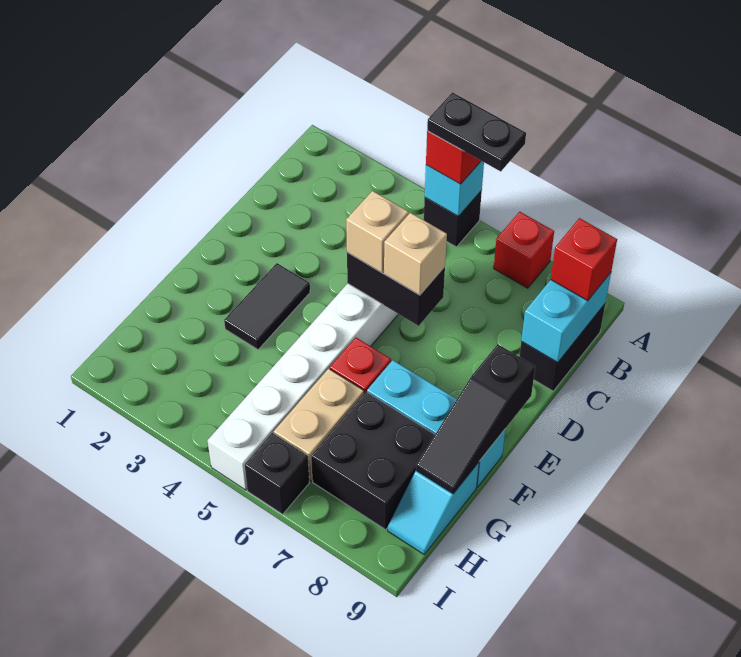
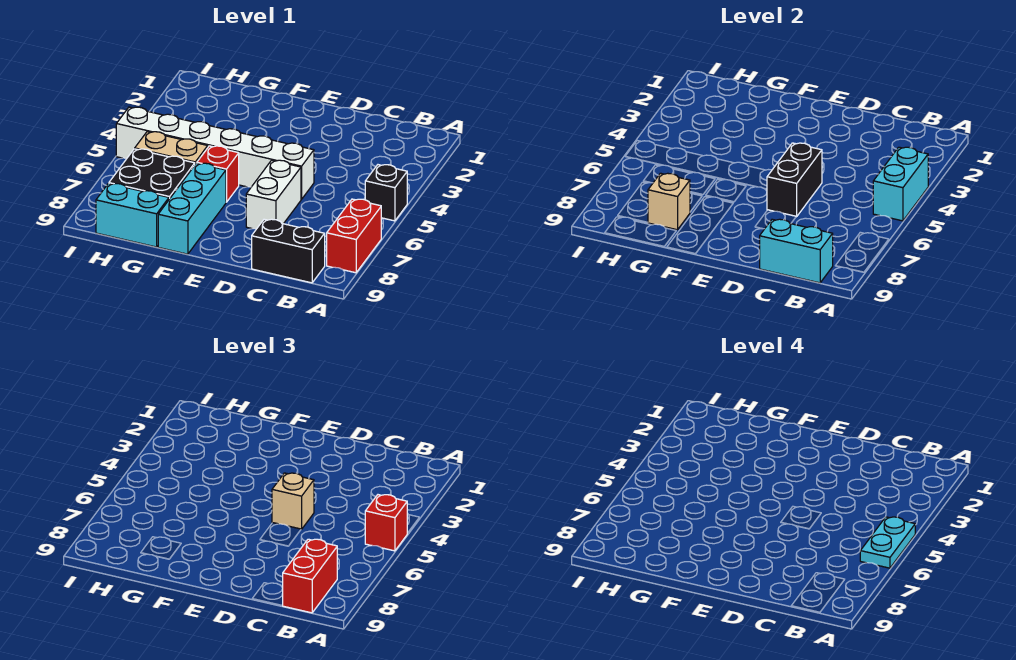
cyan brick A5 level 2 -> cyan brick A4:A5 level 2
black plate A5:A6 level 4 -> cyan plate A5:A6 level 4
red brick A7 level 1 -> red brick A7:A8 level 1
red brick B9 level 3 -> red brick B8:B9 level 3
none -> white brick D6:D7 level 1
tan brick D6 level 3 -> tan brick G8 level 2
black tile E3:F3 level 1 -> none
black slope E9:G9 level 2 top E -> none
cyan slope G9:H9 level 1 top G -> cyan brick G9:H9 level 1
black brick I6 level 1 -> none

